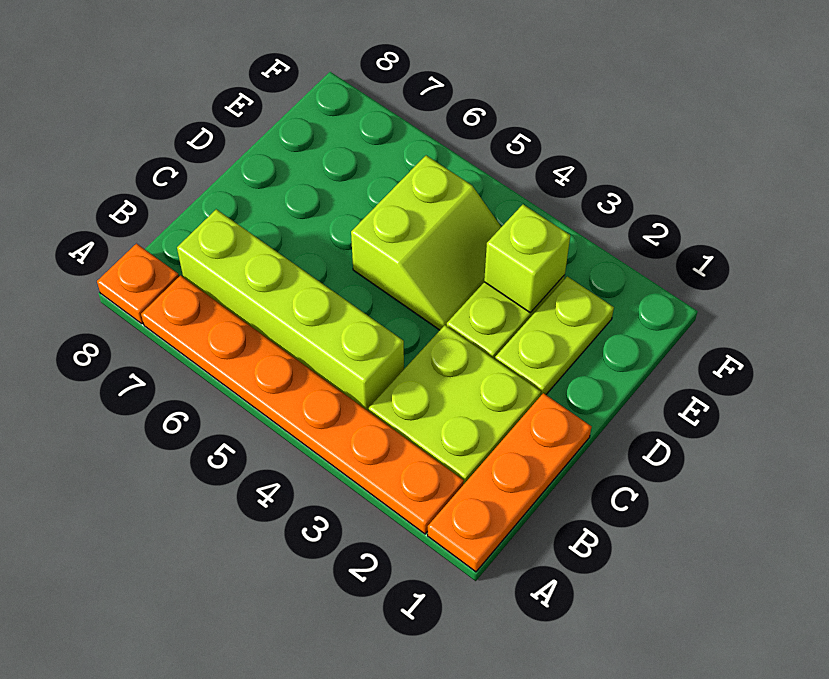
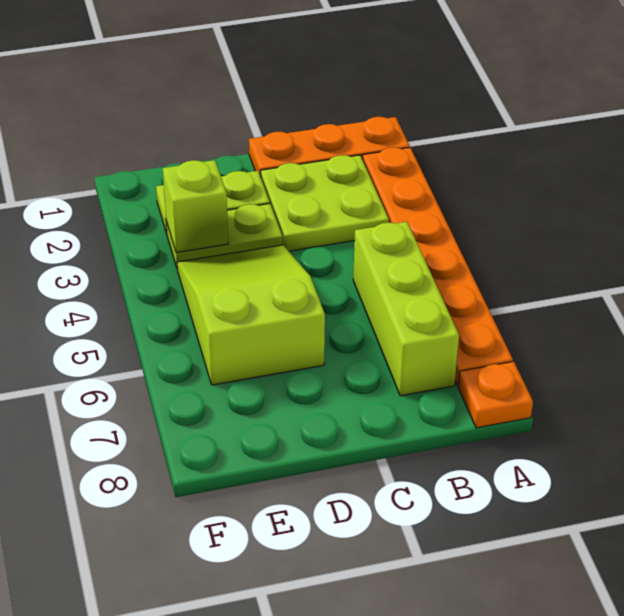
lime brick B4:B7 level 1 -> lime brick B5:B7 level 1
lime slope D4:E5 level 1 top 5 -> lime slope D4:E6 level 1 top 6

